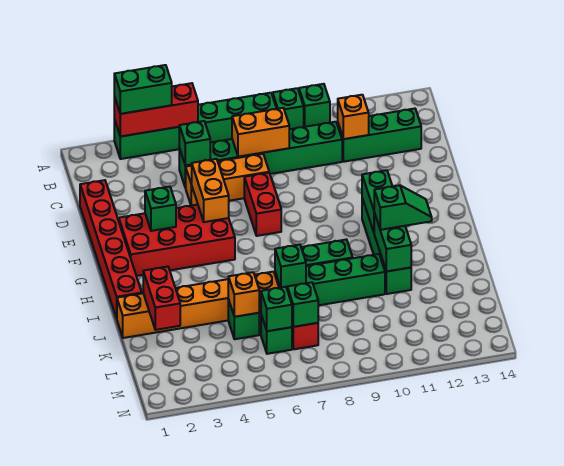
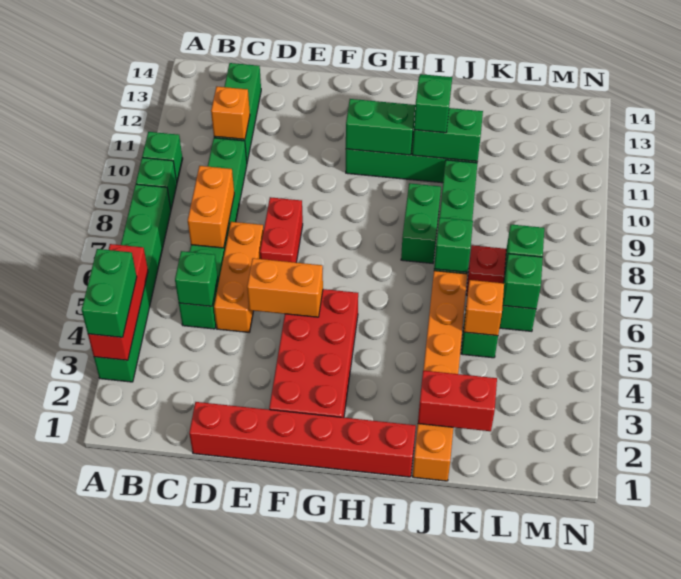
red brick E7:F7 level 1 -> red brick E7:E8 level 1
green brick F3 level 2 -> none

